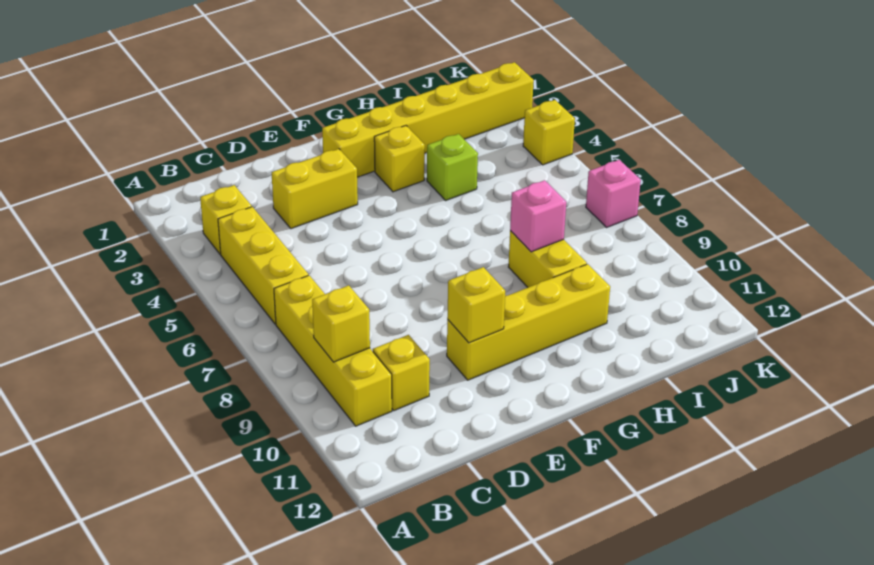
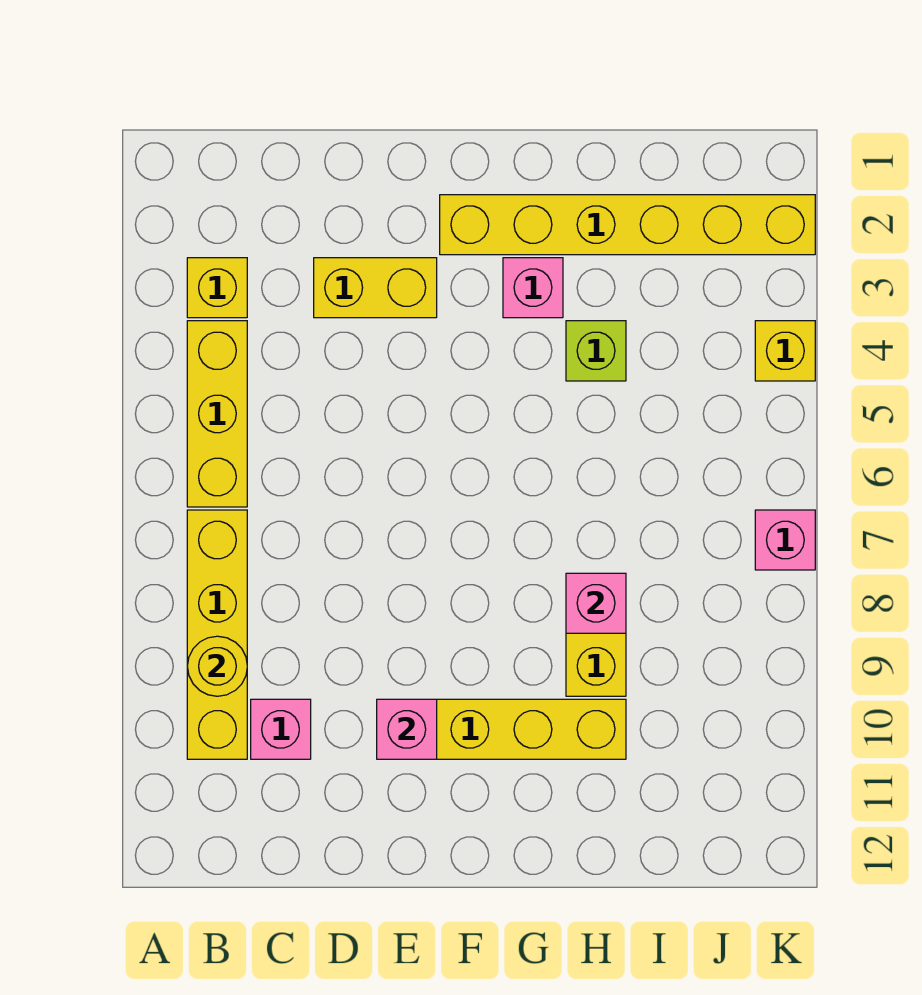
yellow brick B9 level 2 -> yellow round brick B9 level 2
yellow brick C10 level 1 -> pink brick C10 level 1
yellow brick E10 level 2 -> pink brick E10 level 2
yellow brick G3 level 1 -> pink brick G3 level 1

